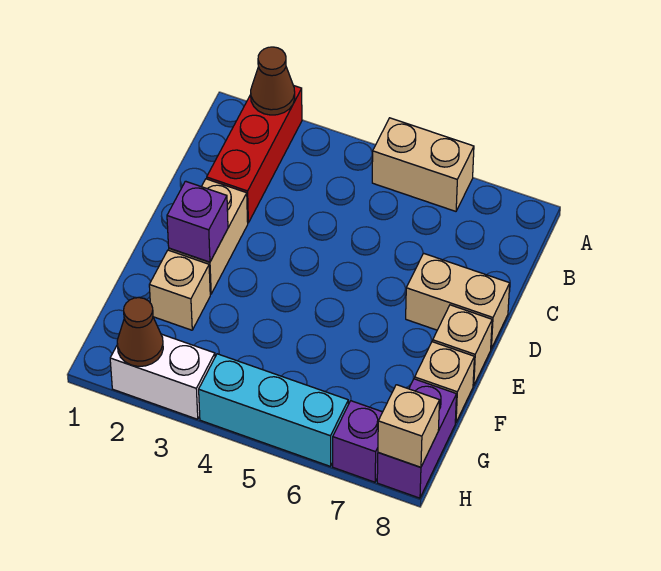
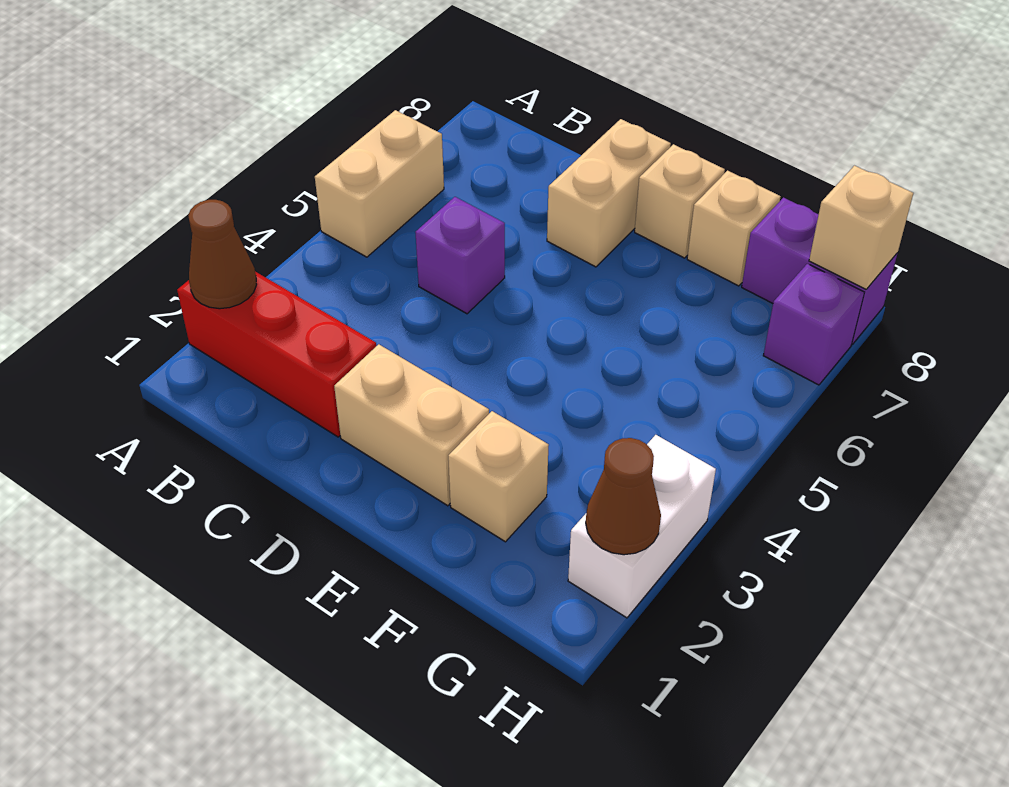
purple brick E2 level 2 -> purple brick C5 level 1
cyan brick H4:H6 level 1 -> none

